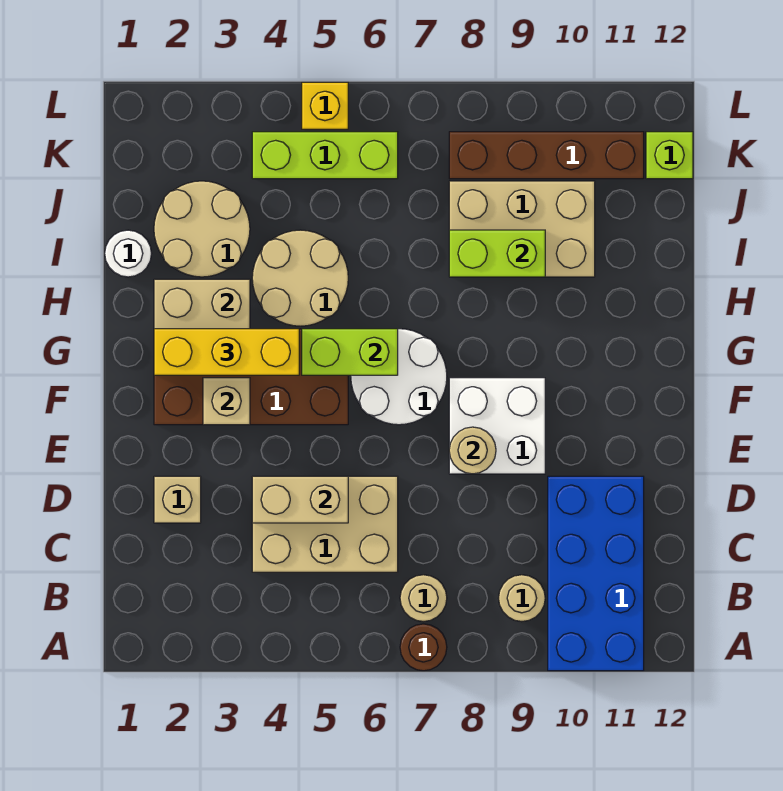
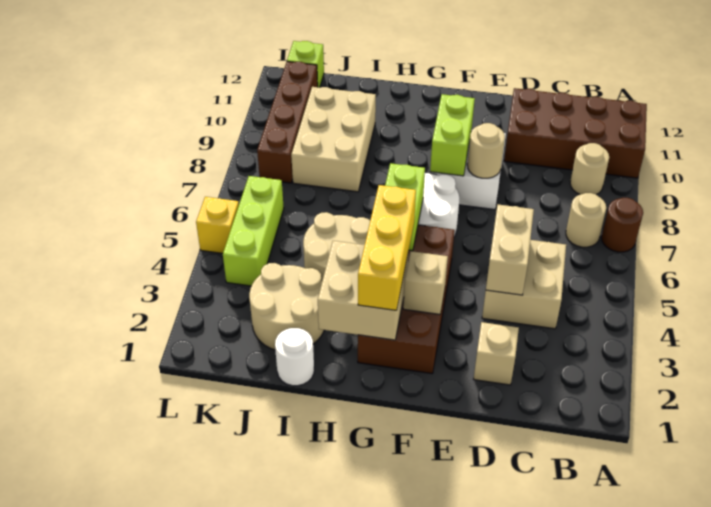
blue brick A10:D11 level 1 -> brown brick A10:D11 level 1
tan brick C4:D6 level 1 -> tan brick C4:D5 level 1
lime brick I8:I9 level 2 -> lime brick F8:F9 level 2

